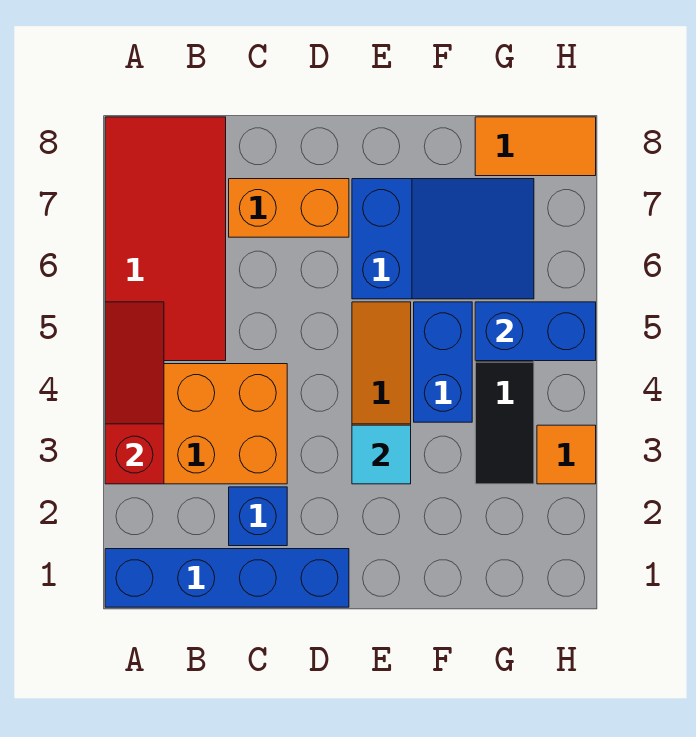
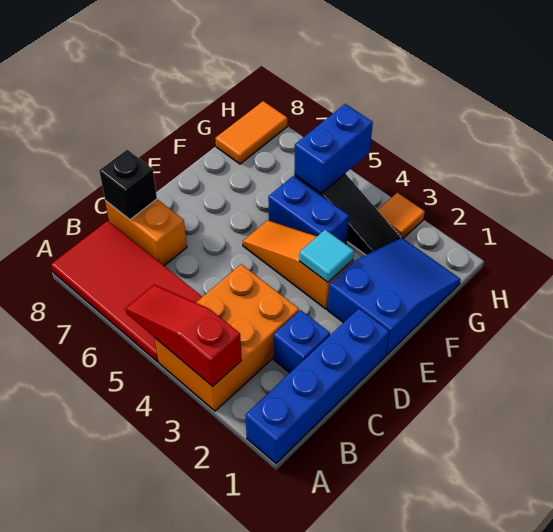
orange brick C7:D7 level 1 -> orange brick C7:C8 level 1
none -> black brick C8 level 2
blue slope E6:G7 level 1 top E -> blue slope E1:G2 level 1 top E

